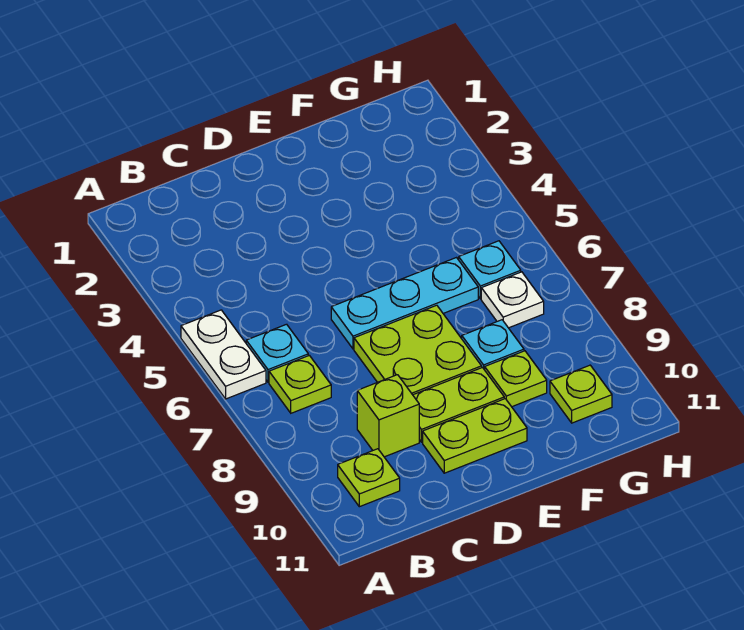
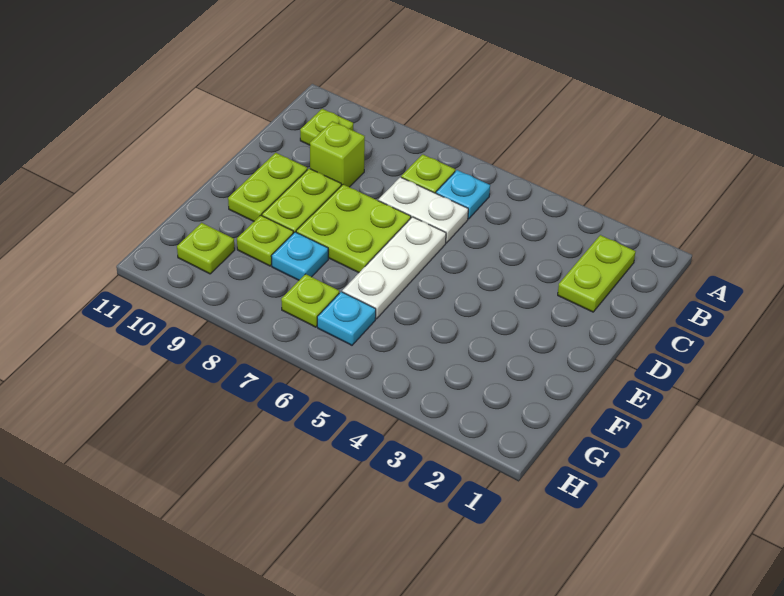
white plate A5:A6 level 1 -> white plate C6:C7 level 1
none -> lime plate B2:C2 level 1
cyan plate D6:F6 level 1 -> white plate D6:F6 level 1
white plate G7 level 1 -> lime plate G7 level 1

